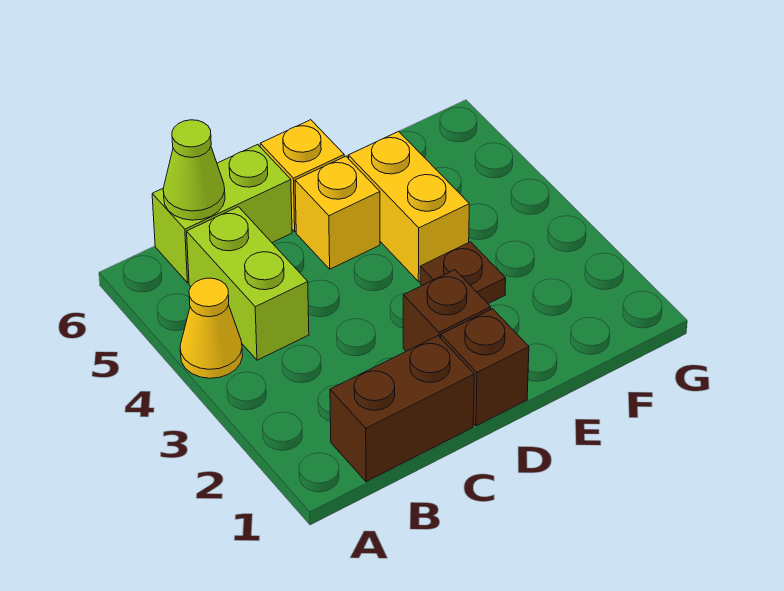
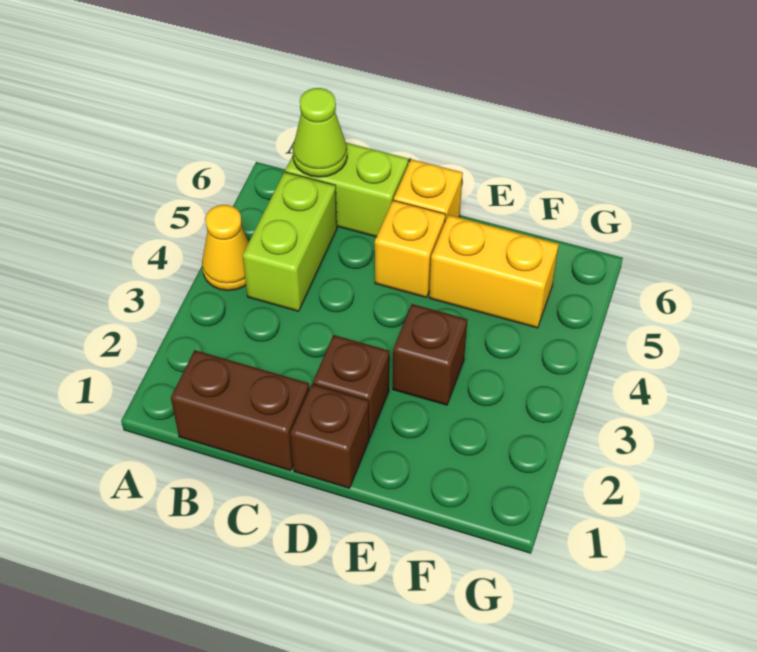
brown plate E3 level 1 -> brown brick E3 level 1
yellow brick E4:E5 level 1 -> yellow brick E5:F5 level 1

